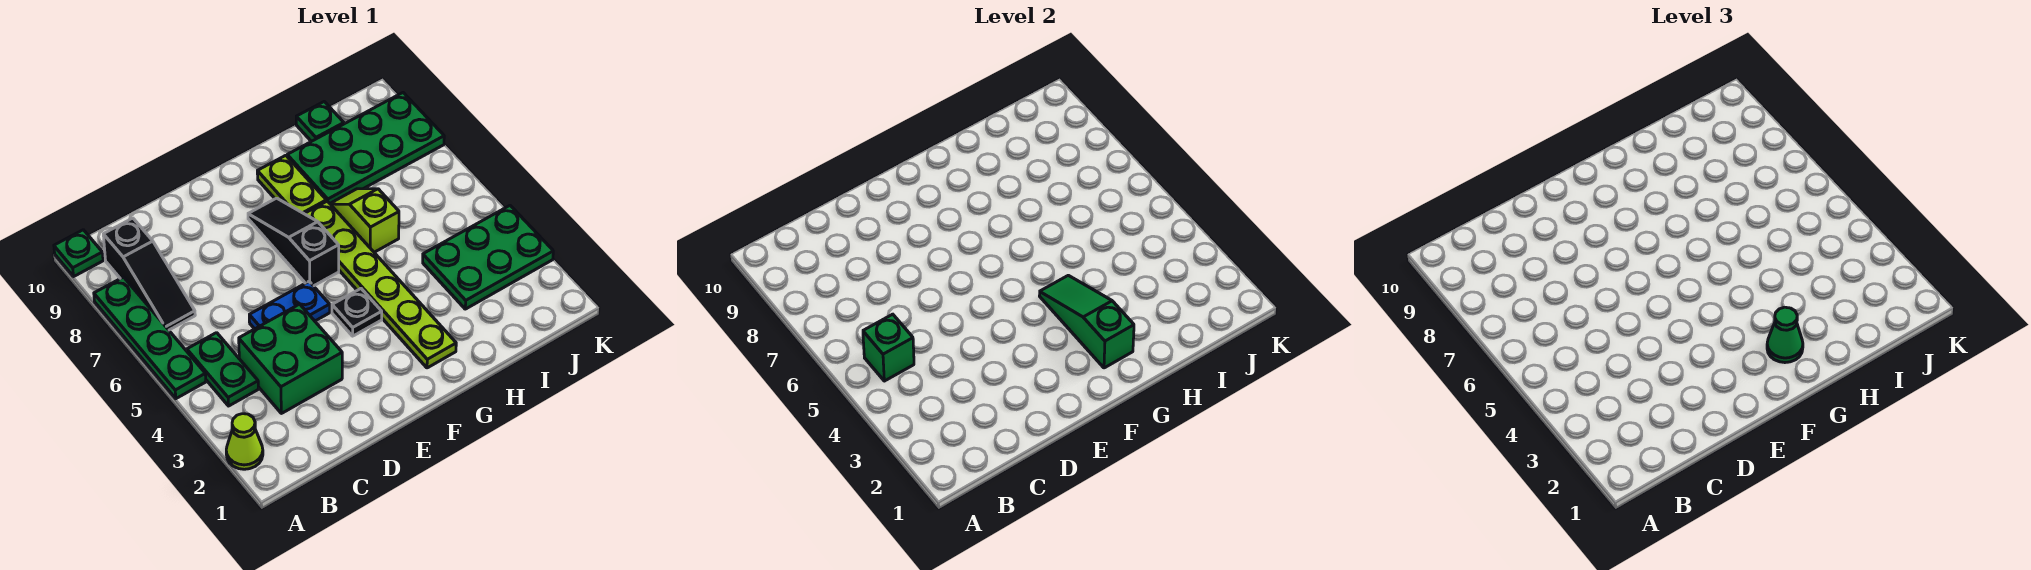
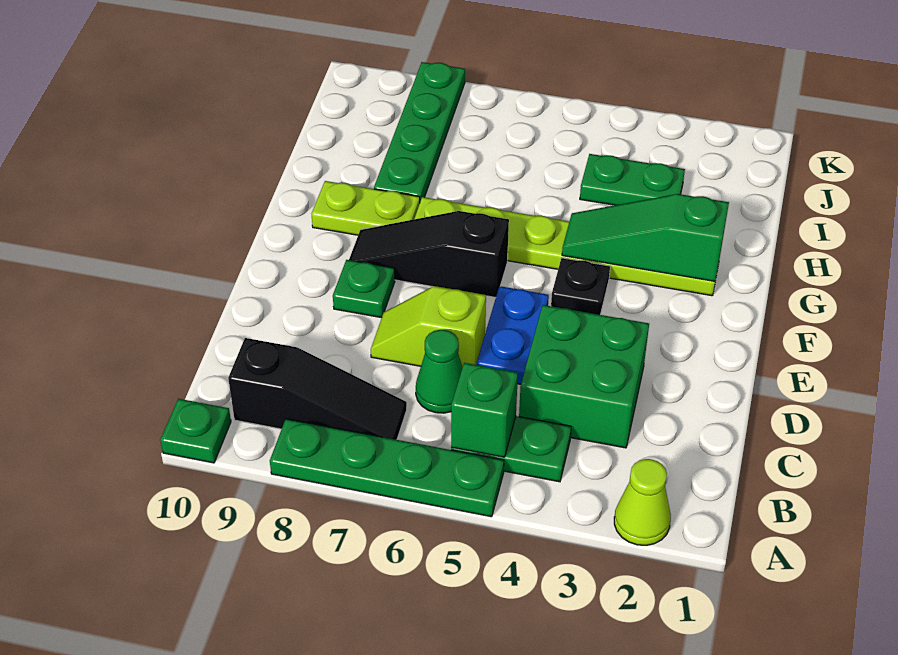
green cone G2 level 3 -> green cone C6 level 1
lime slope H6:H7 level 1 top 6 -> lime slope D6:D7 level 1 top 6
green plate H8:K9 level 1 -> green plate H8:K8 level 1
green plate I3:K4 level 1 -> green plate I3:I4 level 1
green plate I10 level 1 -> green plate E8 level 1

